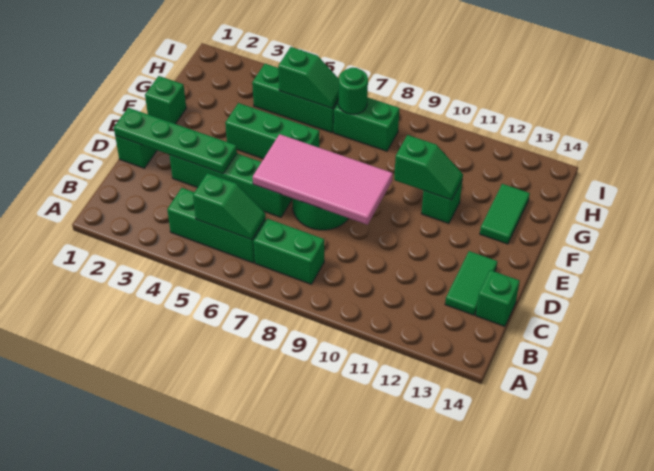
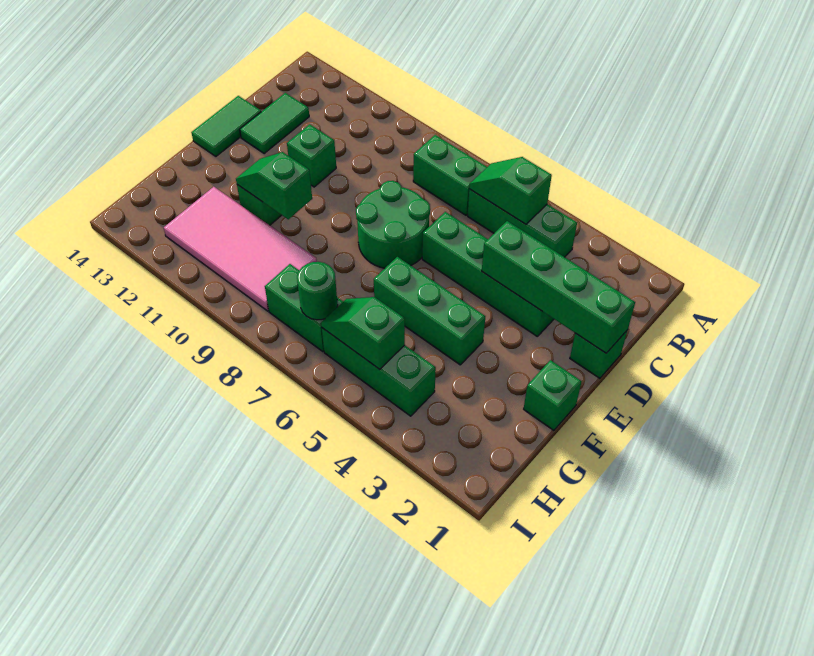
green brick C14 level 1 -> green brick D11 level 1
green plate D1:D4 level 2 -> green brick D1:D4 level 2
pink tile D6:E9 level 2 -> pink tile G9:H12 level 1
green tile F13:G13 level 1 -> green tile D14:E14 level 1

